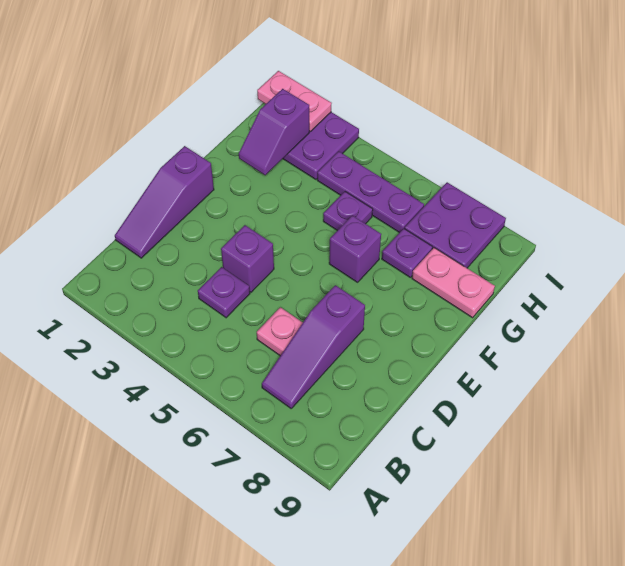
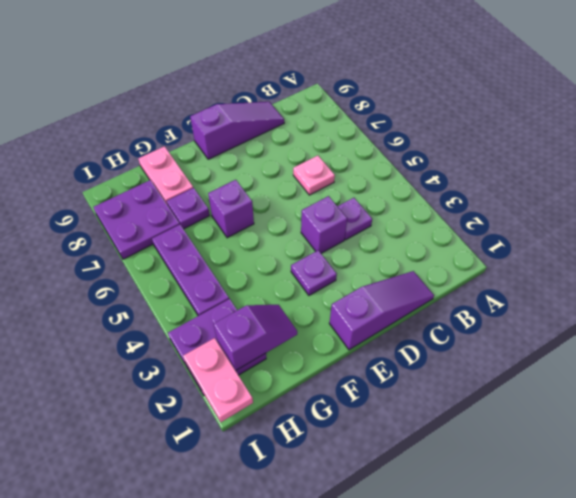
purple slope B7:D7 level 1 top D -> purple slope C9:E9 level 1 top E
purple plate G5 level 1 -> purple plate E3 level 1

